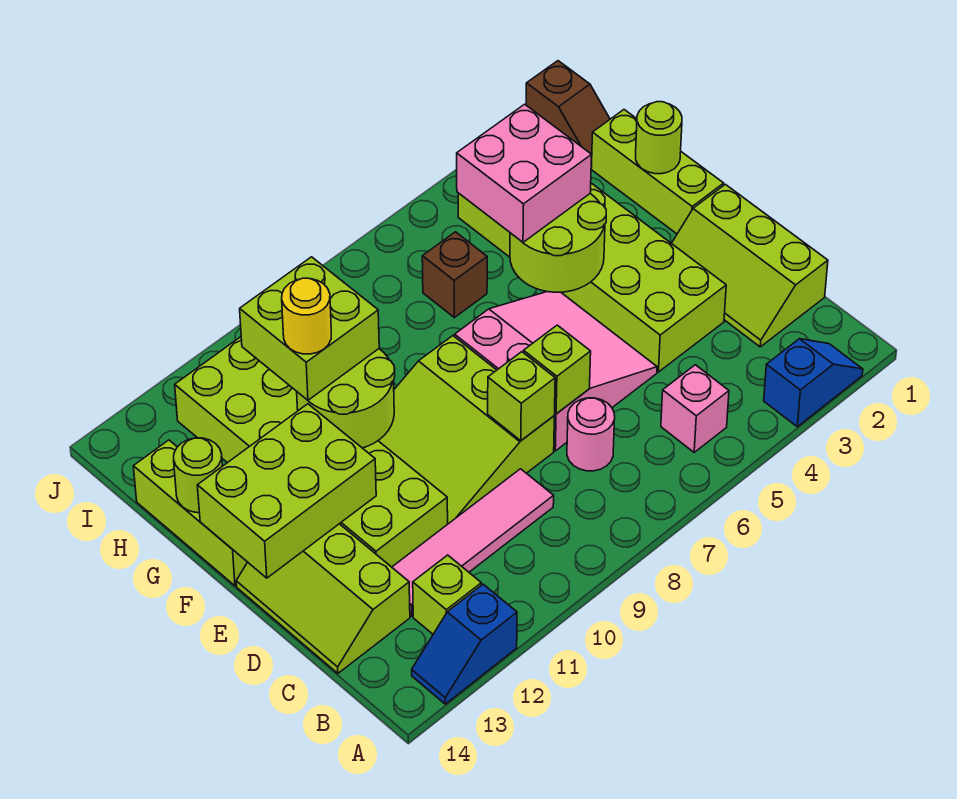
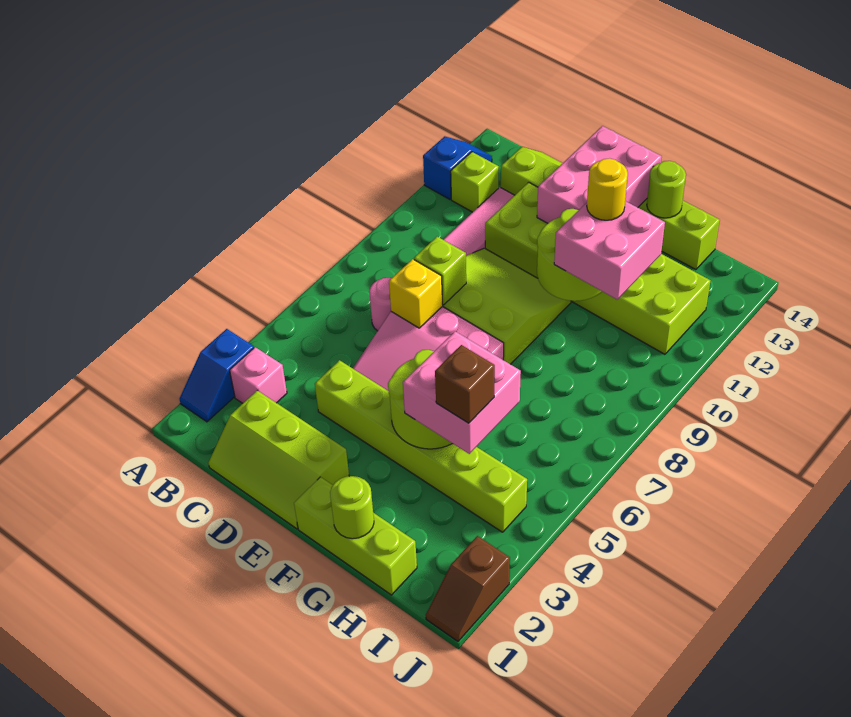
pink brick B5 level 1 -> pink brick B3 level 1
lime slope C1:E2 level 1 top 1 -> lime slope C1:E2 level 1 top 2
lime brick D3:I4 level 1 -> lime brick D4:I4 level 1
lime brick D7 level 2 -> yellow brick D7 level 2
lime brick E12:F14 level 2 -> pink brick E12:F14 level 2
lime brick G10:H11 level 3 -> pink brick G10:H11 level 3
brown brick H6 level 1 -> brown brick H4 level 4
brown slope I1:J1 level 1 top J -> brown slope J1:J2 level 1 top 2

